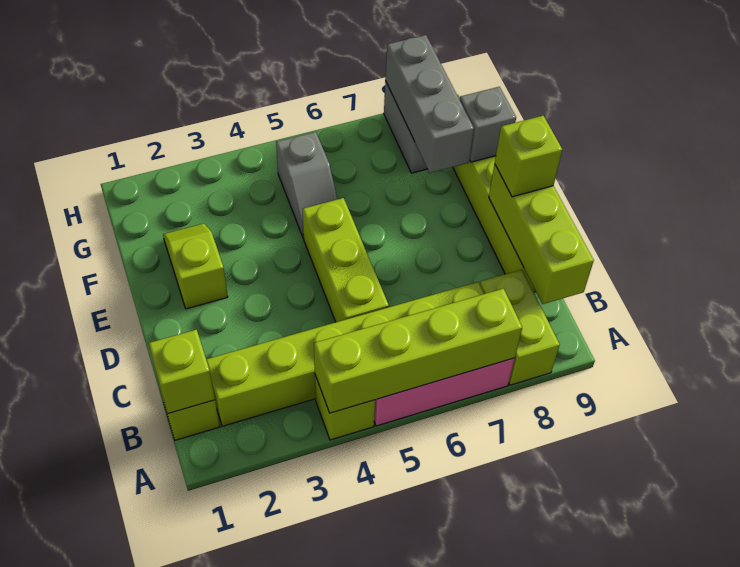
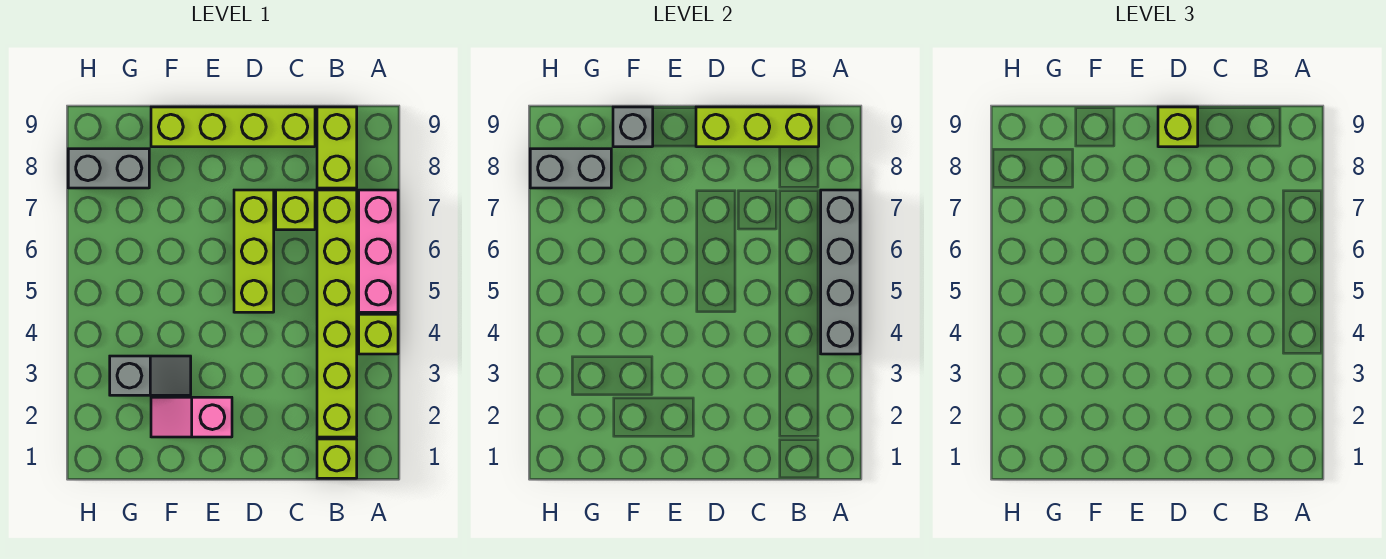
lime brick A4:A7 level 2 -> grey brick A4:A7 level 2
lime brick A8:B8 level 1 -> lime brick B8:B9 level 1
lime brick B1 level 2 -> lime brick C7 level 1
lime brick C5:E5 level 1 -> lime brick D5:D7 level 1
lime slope E2:F2 level 1 top E -> pink slope E2:F2 level 1 top E
grey slope F5:G5 level 1 top G -> grey slope F3:G3 level 1 top G
grey brick F8:H8 level 2 -> grey brick G8:H8 level 2

